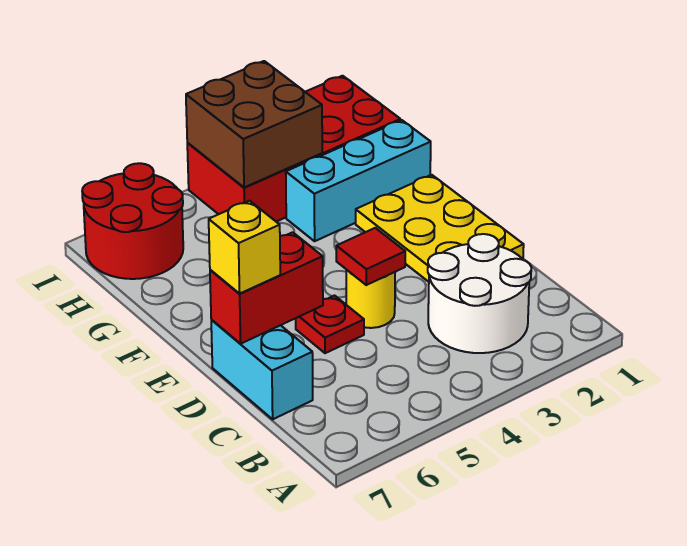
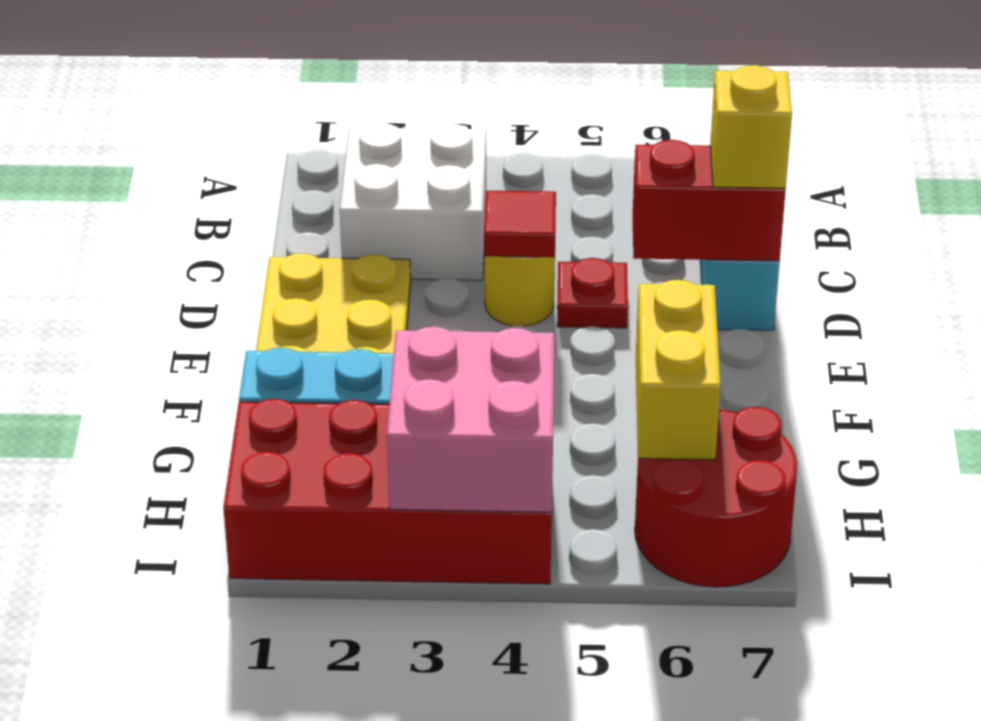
white round brick B2:C3 level 1 -> white brick B2:C3 level 1
none -> yellow brick G6:H6 level 2
brown brick H3:I4 level 2 -> pink brick H3:I4 level 2

